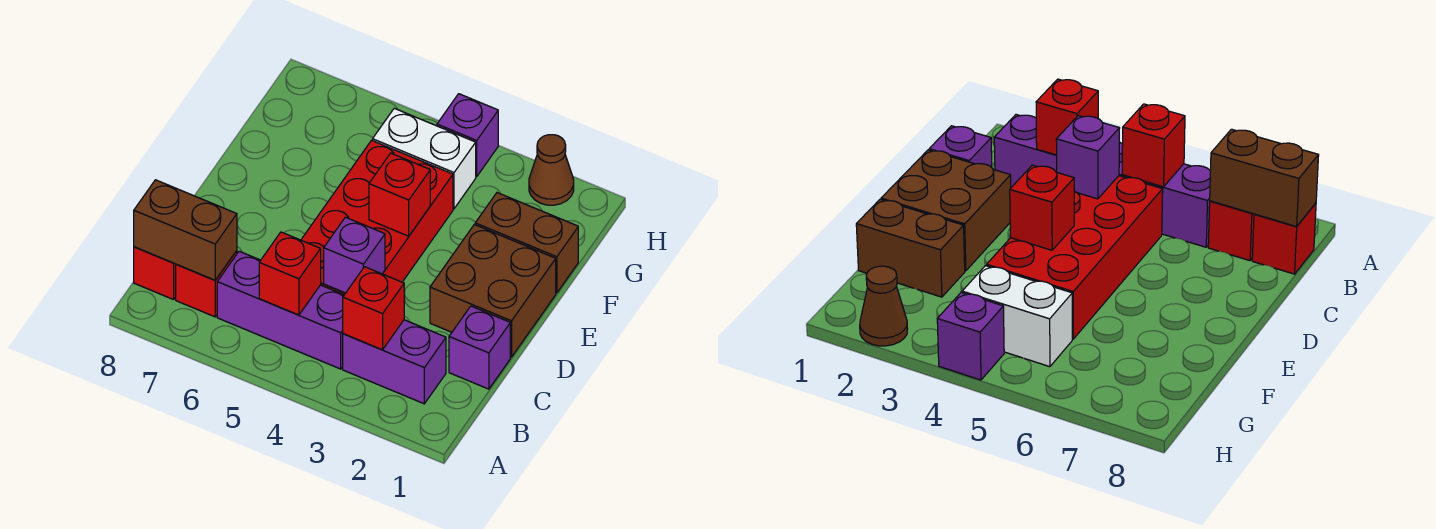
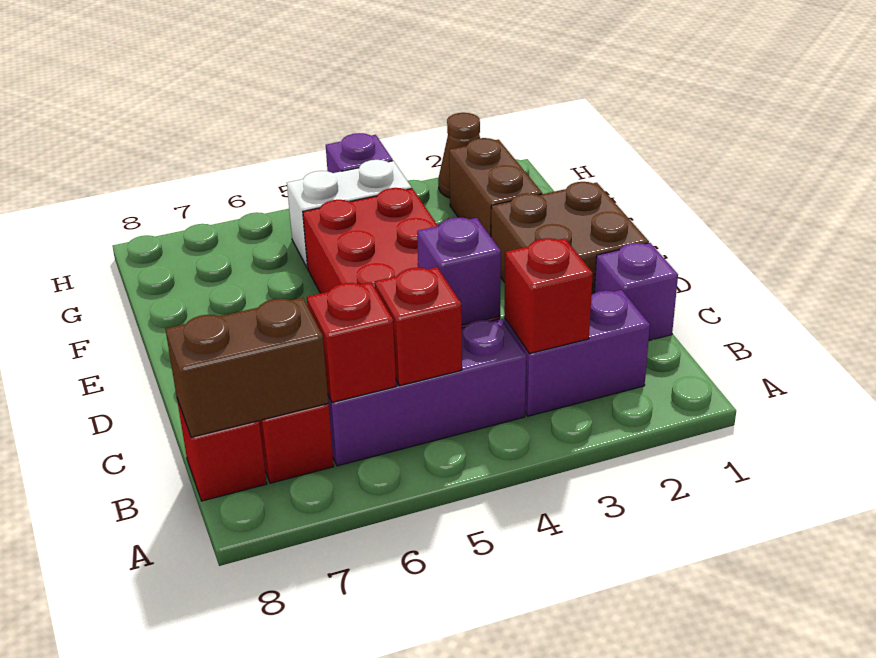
red brick E4 level 2 -> red brick B6 level 2
brown brick F1:F2 level 1 -> brown brick F2:G2 level 1

